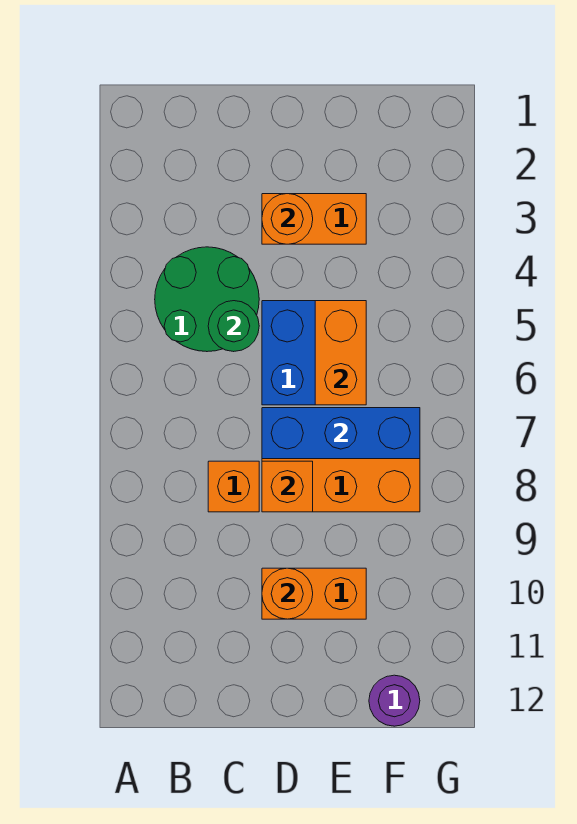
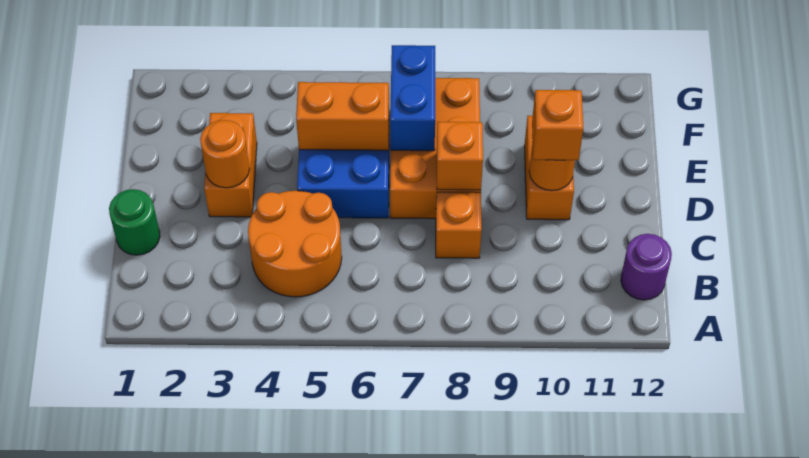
green round brick B4:C5 level 1 -> orange round brick B4:C5 level 1
green round brick C5 level 2 -> green round brick C1 level 1
blue brick D7:F7 level 2 -> blue brick E7:F7 level 2
none -> orange brick D10 level 3
purple round brick F12 level 1 -> purple round brick B12 level 1

